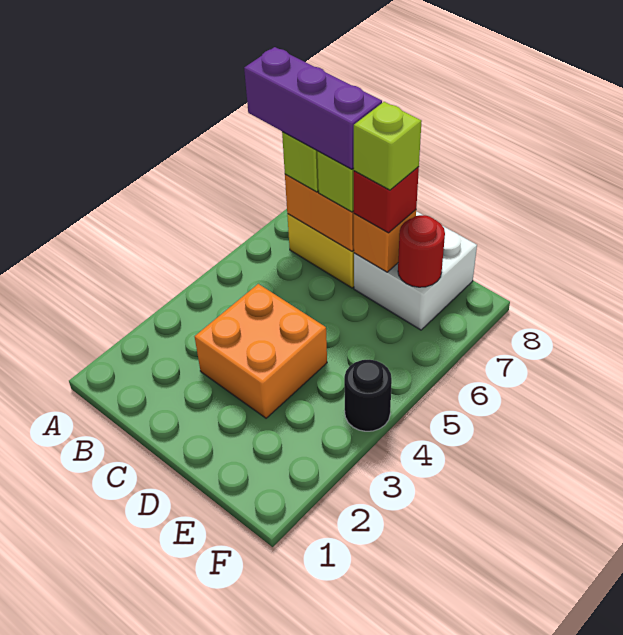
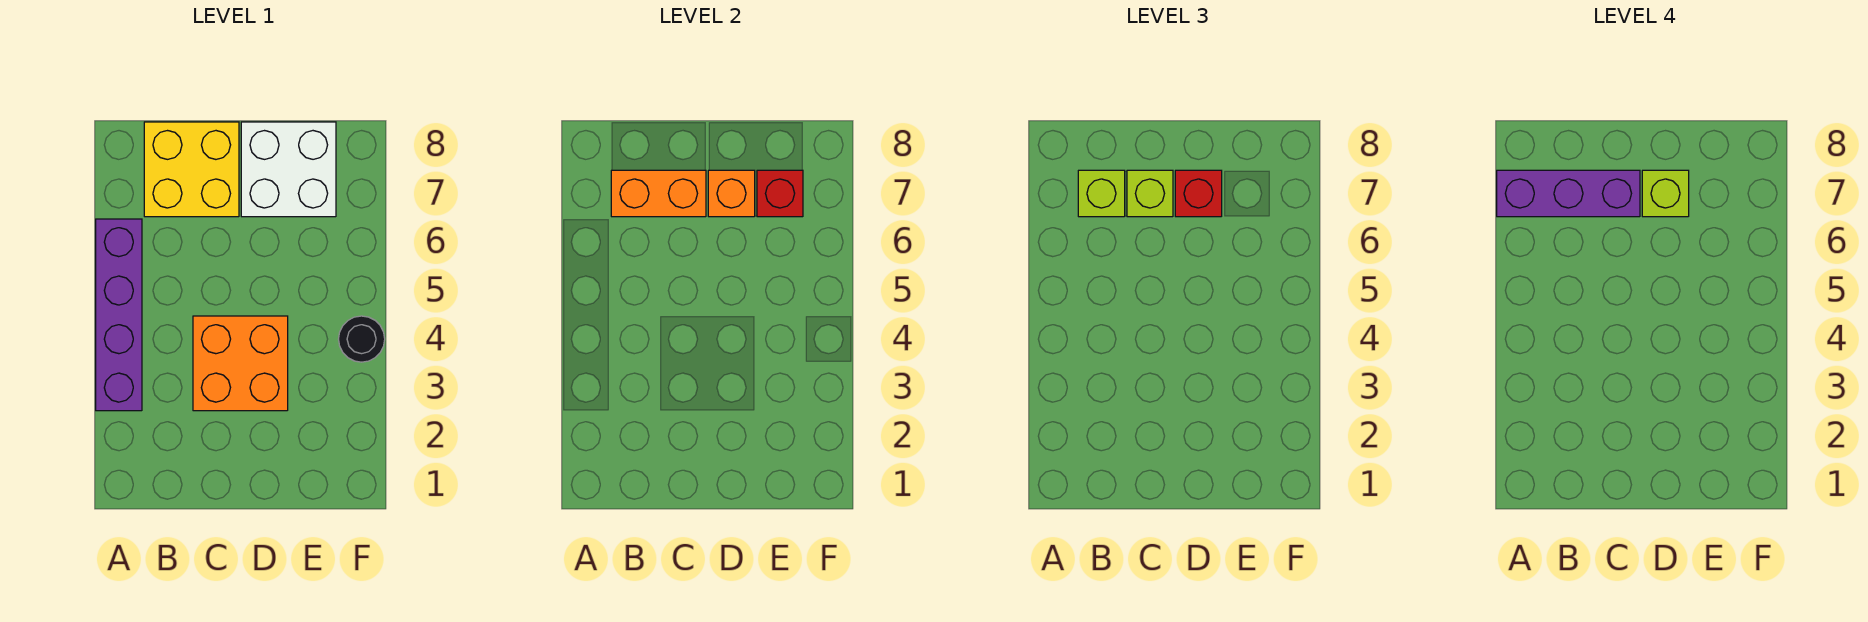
none -> purple brick A3:A6 level 1
red round brick E7 level 2 -> red brick E7 level 2

